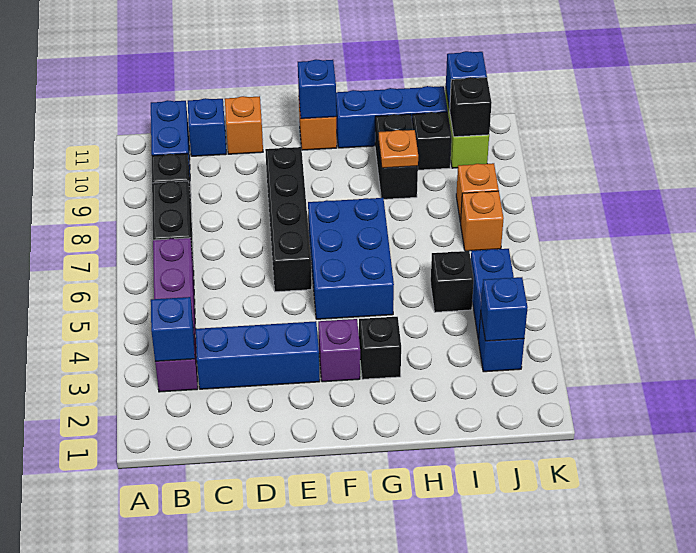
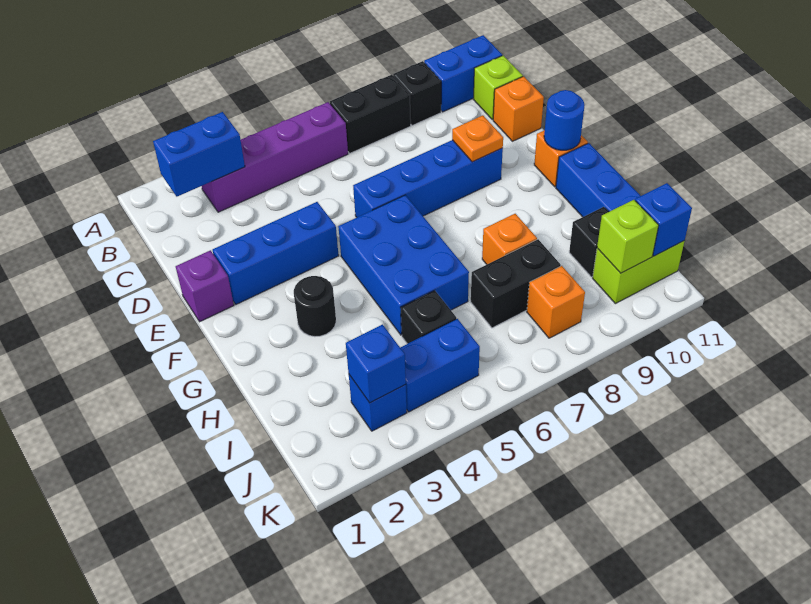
blue brick B3 level 2 -> blue brick B2:B3 level 2
blue brick C3:E3 level 1 -> blue brick E2:E4 level 1
blue brick C11 level 1 -> lime brick C11 level 1
black brick E6:E9 level 1 -> blue brick E6:E9 level 1
purple brick F3 level 1 -> purple brick E1 level 1
blue brick F5:G7 level 1 -> blue brick F5:H6 level 1
blue brick F11 level 2 -> blue round brick F11 level 2
black brick G3 level 1 -> black round brick G3 level 1
black brick H9:H10 level 1 -> black brick I7:I8 level 1
orange plate H9 level 2 -> orange plate E9 level 2
orange brick J7 level 1 -> orange brick H8 level 1
black brick J10 level 2 -> lime brick J10 level 2

